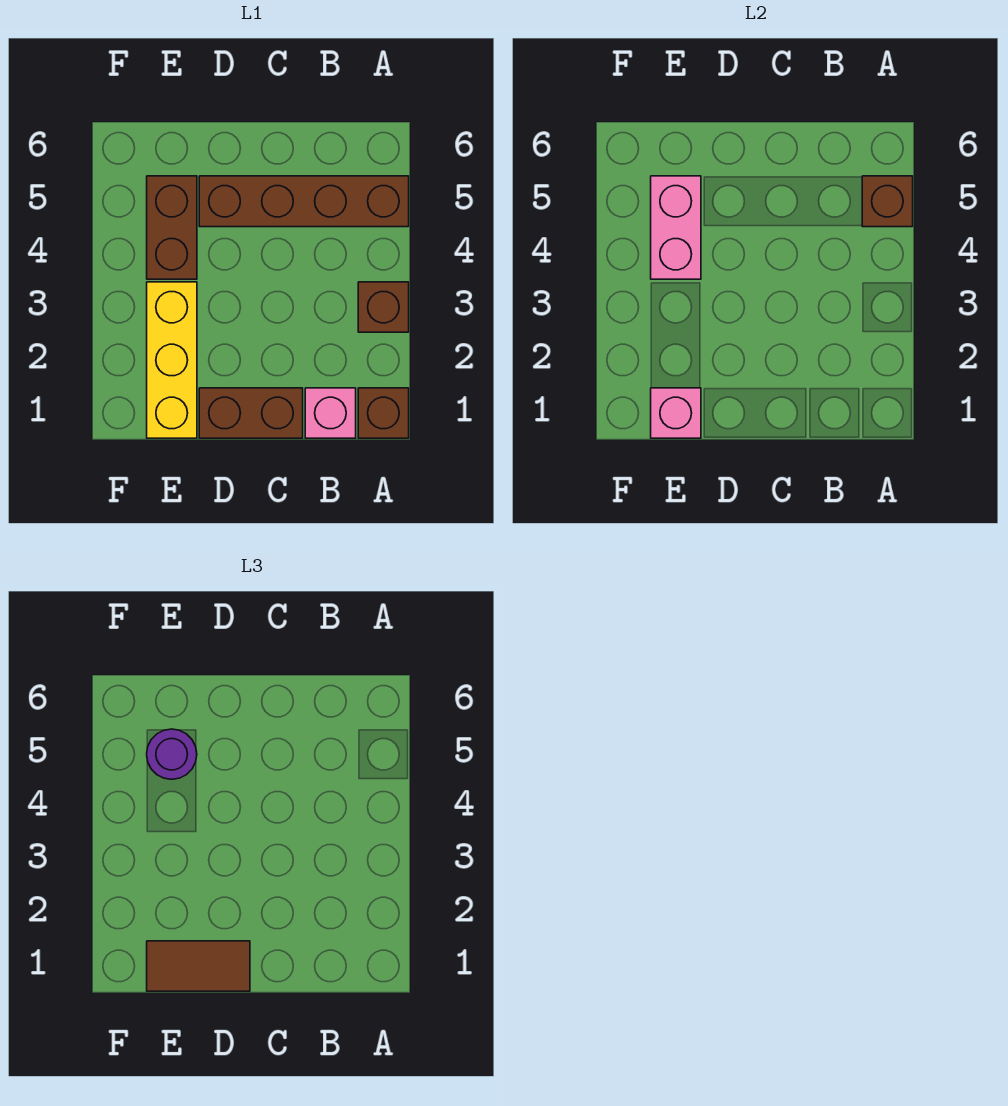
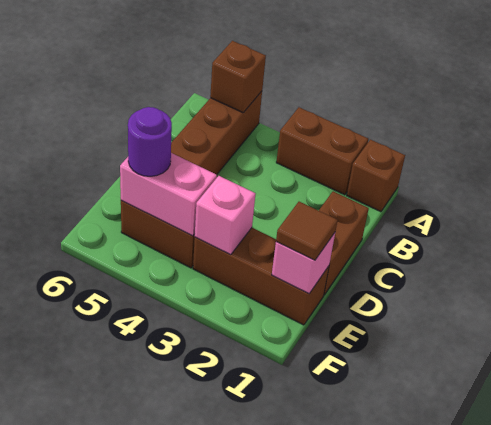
brown brick A3 level 1 -> brown brick A2:A3 level 1
pink brick B1 level 1 -> pink brick E3 level 2
brown tile D1:E1 level 3 -> brown tile E1 level 3
yellow brick E1:E3 level 1 -> brown brick E1:E3 level 1

